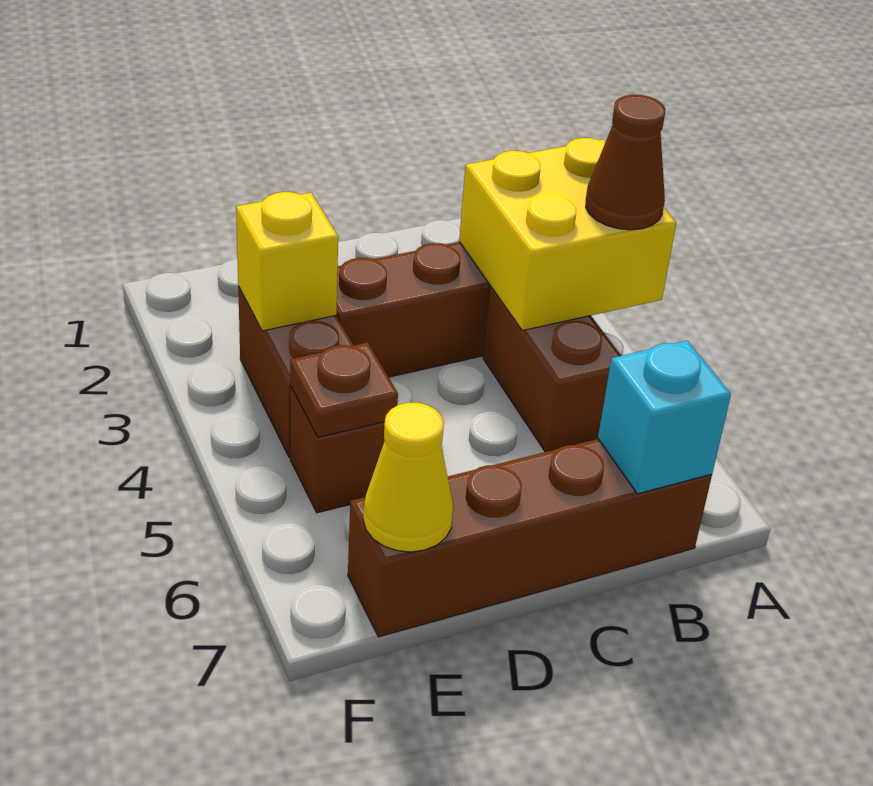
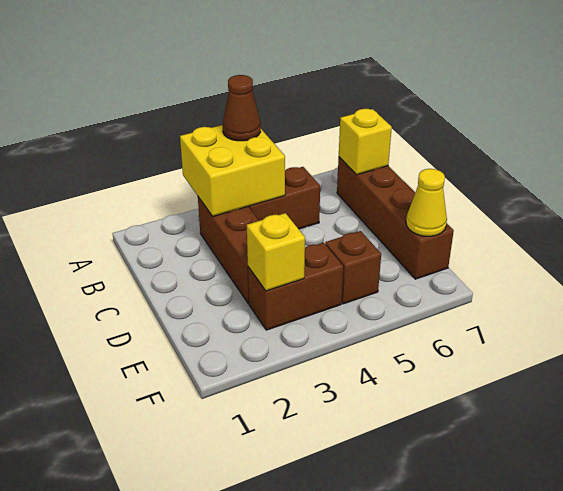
cyan brick B7 level 2 -> yellow brick B7 level 2
brown plate E5 level 2 -> none

